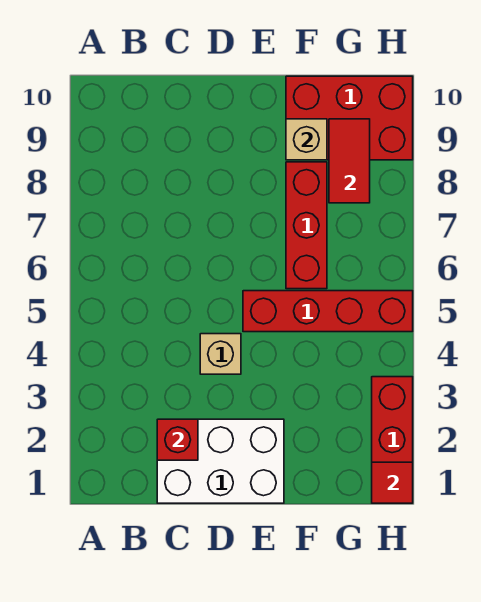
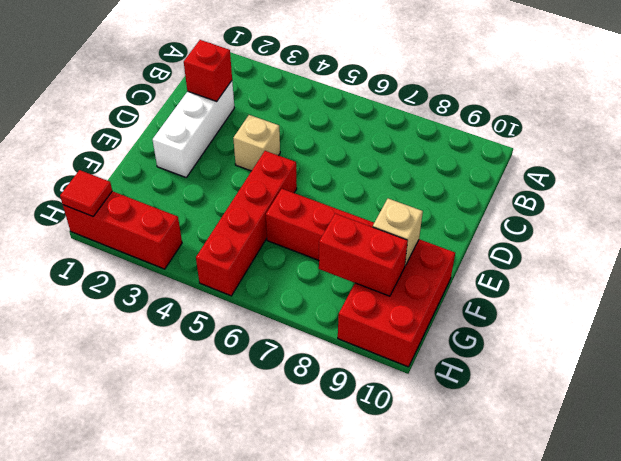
white brick C1:E2 level 1 -> white brick C2:E2 level 1
red tile G8:G9 level 2 -> red brick G8:G9 level 2

